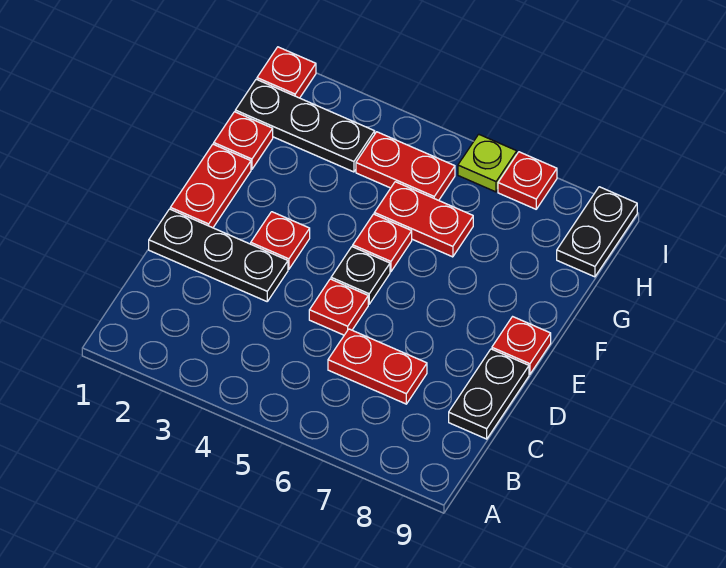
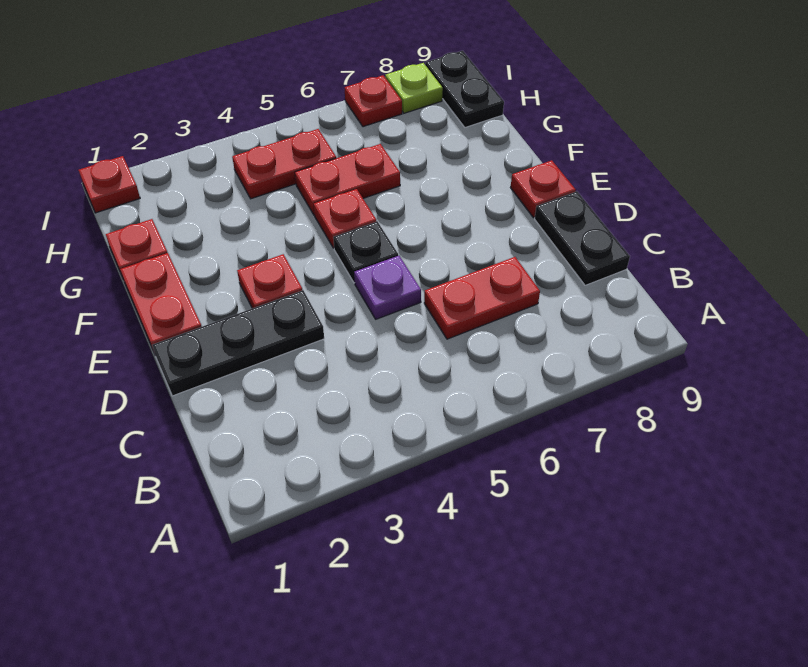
red plate D5 level 1 -> purple plate D5 level 1
black plate H1:H3 level 1 -> none
lime plate I6 level 1 -> lime plate I8 level 1

